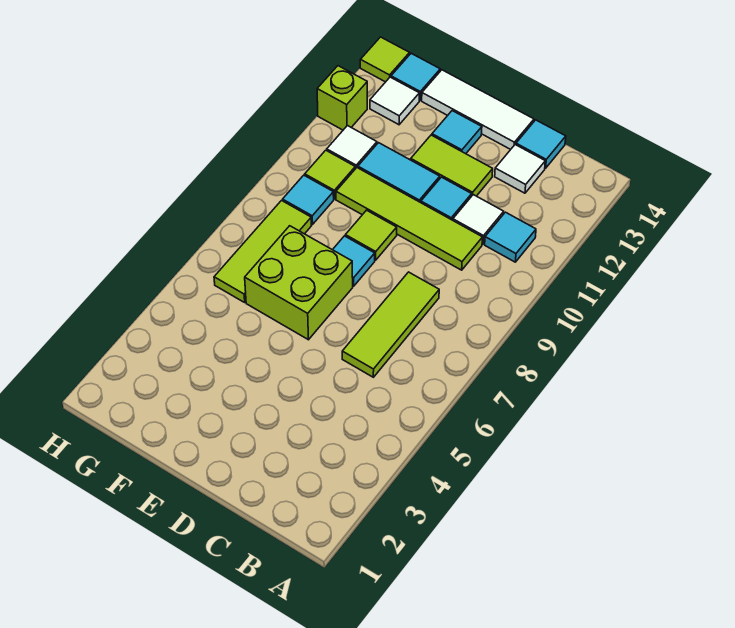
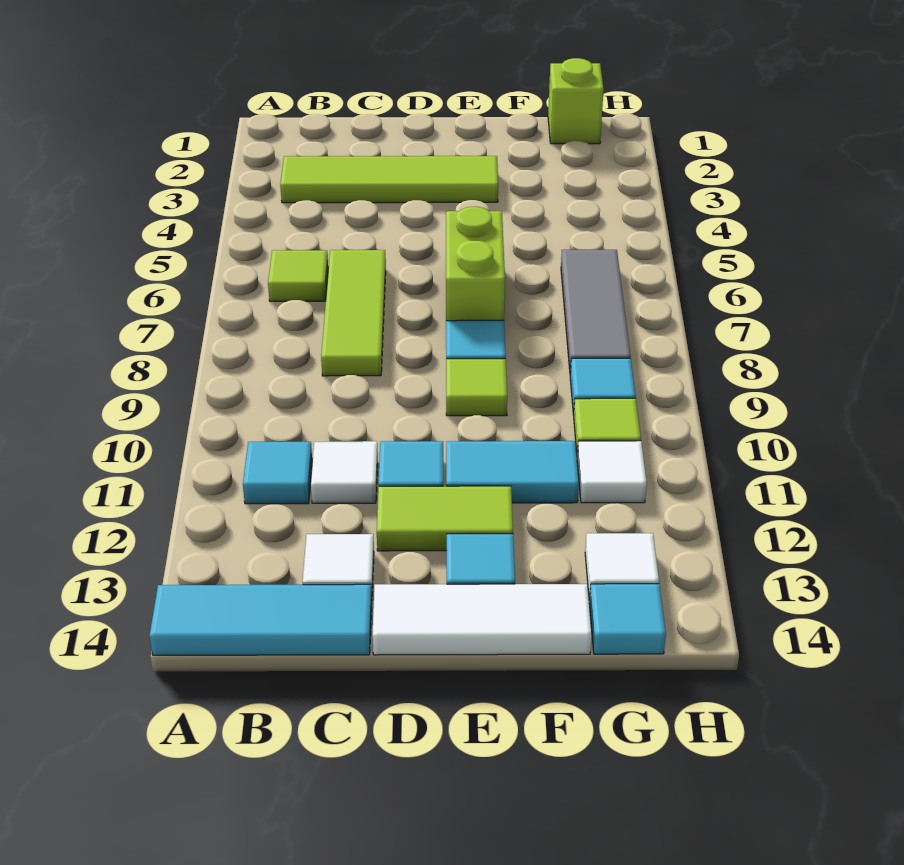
lime tile C10:F10 level 1 -> lime tile B3:E3 level 1
cyan tile C14 level 1 -> cyan tile A14:C14 level 1
lime brick E6:F7 level 1 -> lime brick E6:E7 level 1
lime tile G6:G8 level 1 -> grey tile G6:G8 level 1
lime brick H12 level 1 -> lime brick G1 level 1
lime tile H14 level 1 -> lime tile B6 level 1

